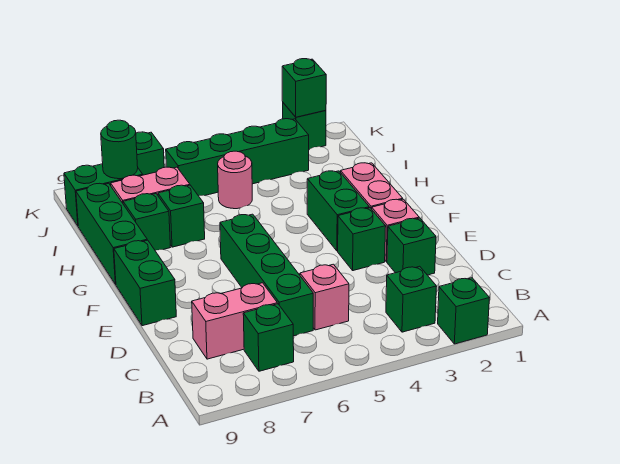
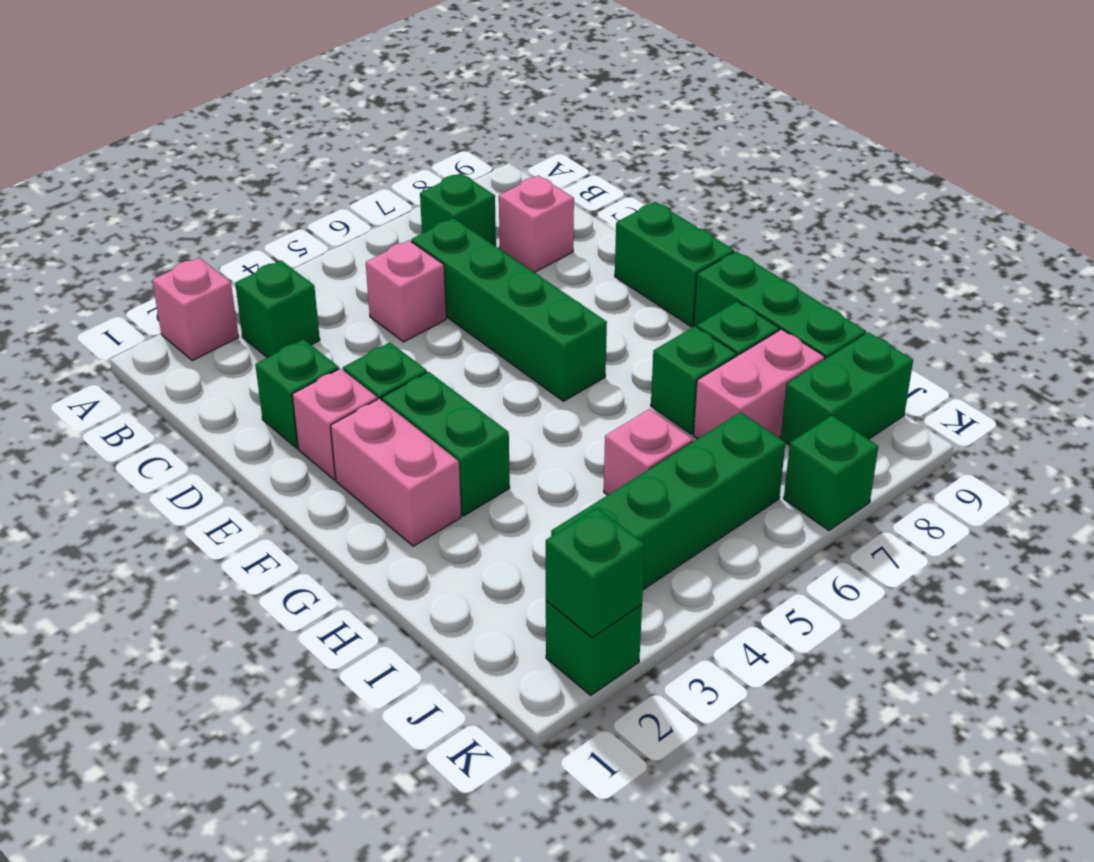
green brick A2 level 1 -> pink brick A2 level 1
pink brick C7:C8 level 1 -> pink brick C8 level 1
pink round brick I5 level 1 -> pink brick I5 level 1
green round brick J8 level 2 -> none

